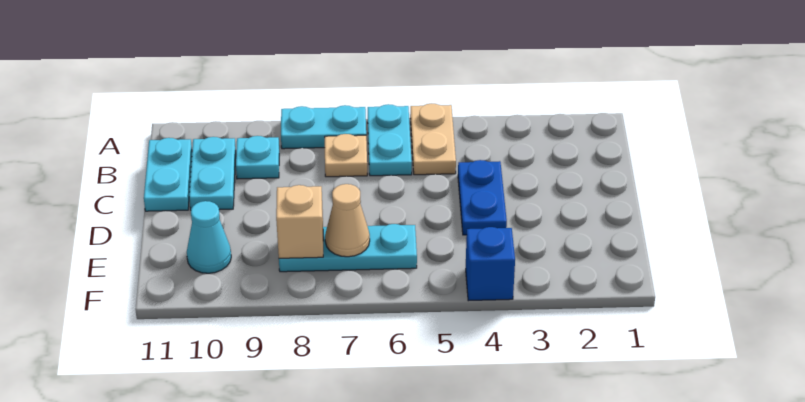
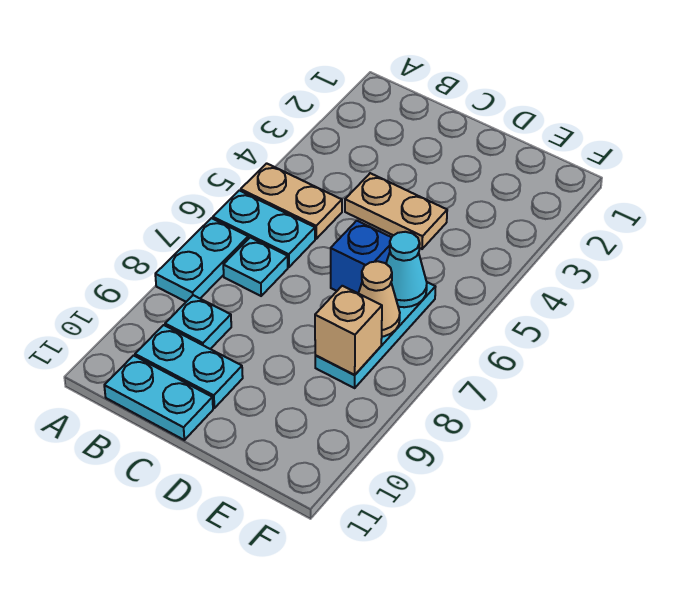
tan plate B7 level 1 -> cyan plate B7 level 1
blue plate C4:D4 level 1 -> tan plate C4:D4 level 1
cyan cone E10 level 1 -> cyan cone E6 level 2
blue brick F4 level 1 -> blue brick D6 level 1

